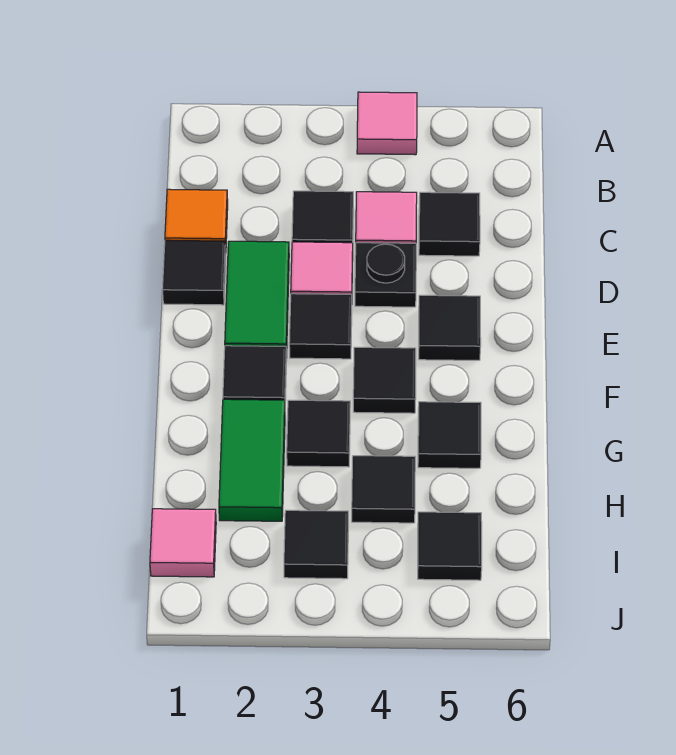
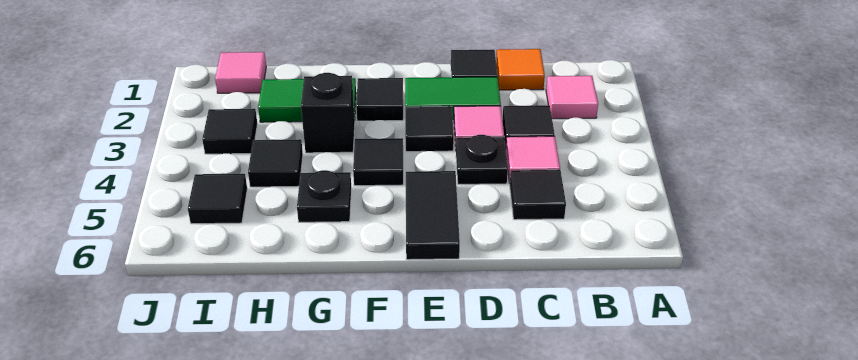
pink tile A4 level 1 -> pink tile B2 level 1
black tile E5 level 1 -> black tile E5:E6 level 1
black tile G3 level 1 -> black brick G3 level 1
black tile G5 level 1 -> black plate G5 level 1

